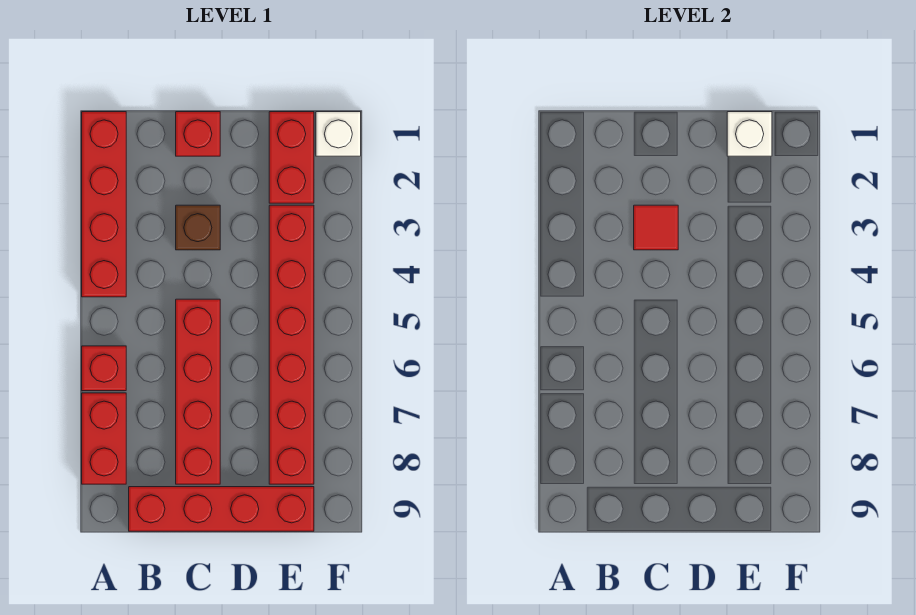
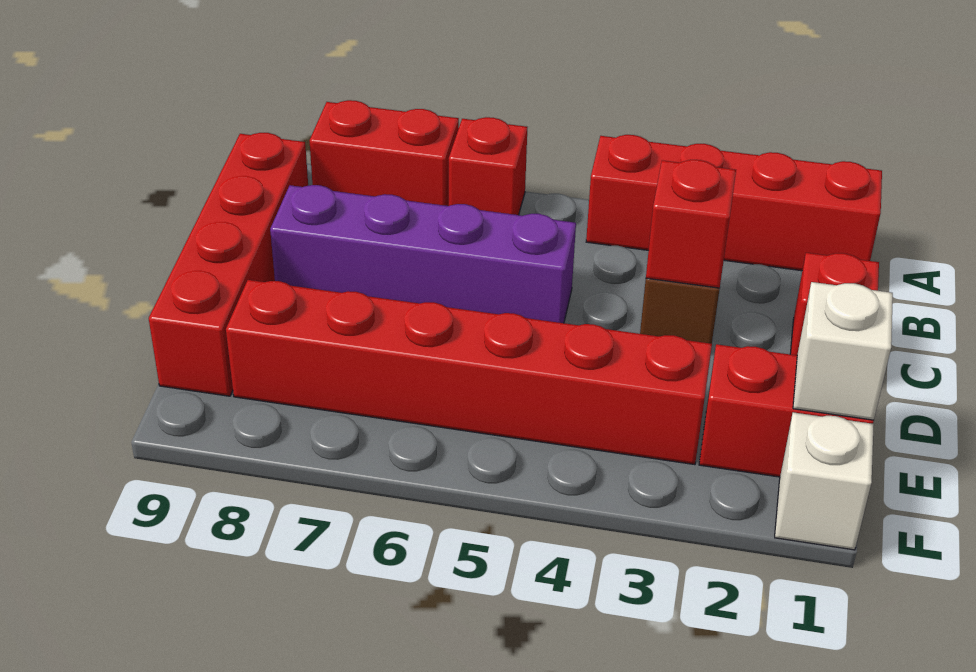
red tile C3 level 2 -> red brick C3 level 2
red brick C5:C8 level 1 -> purple brick C5:C8 level 1

